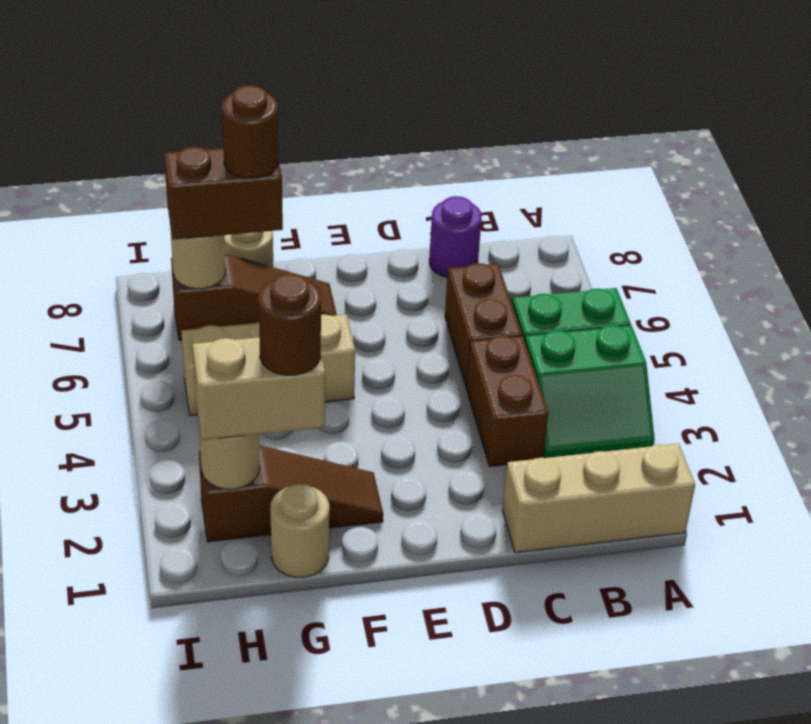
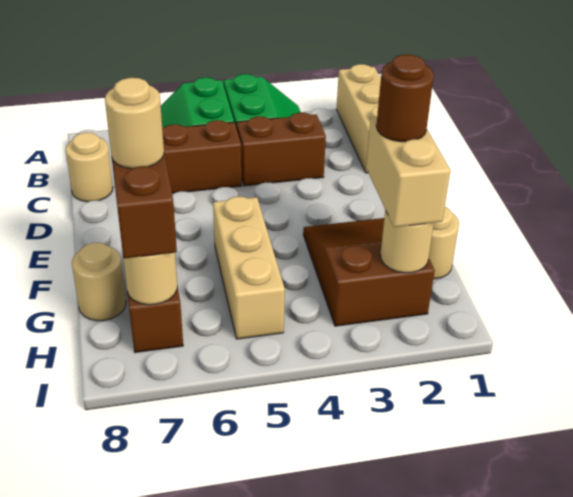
purple round brick C8 level 1 -> tan round brick C8 level 1
brown slope F2:H2 level 1 top H -> brown slope F2:H3 level 1 top H
brown round brick G7 level 4 -> tan round brick G7 level 4

